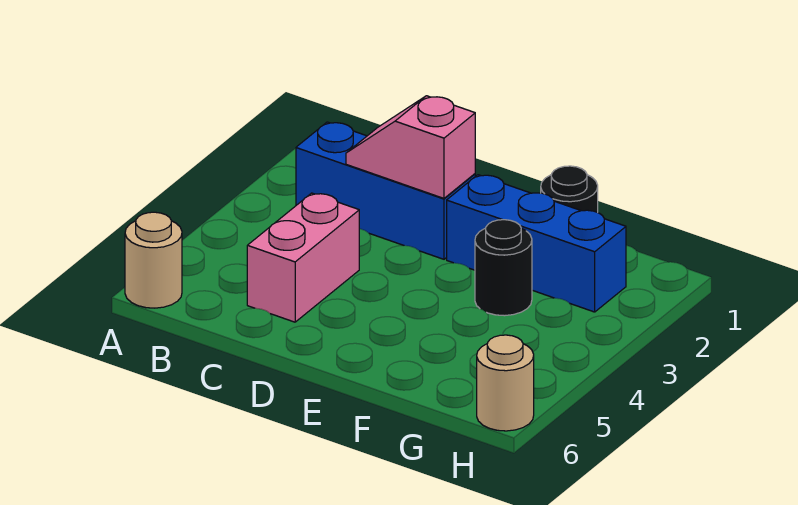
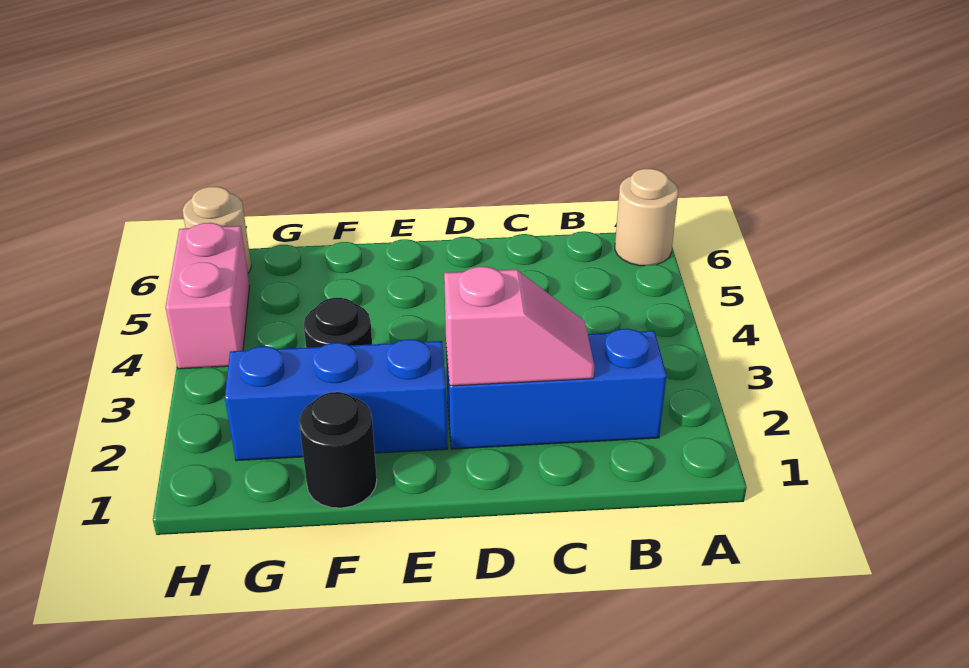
pink brick C4:C5 level 1 -> pink brick H4:H5 level 1

